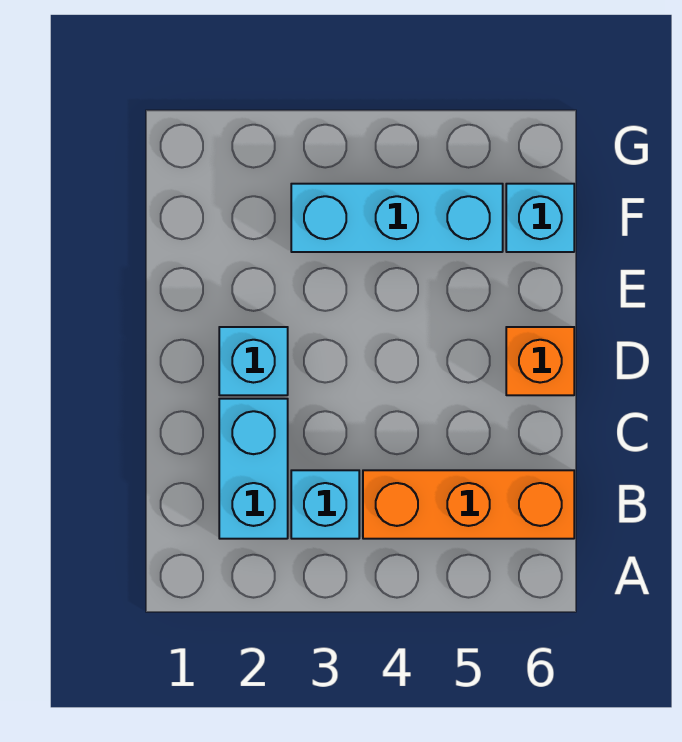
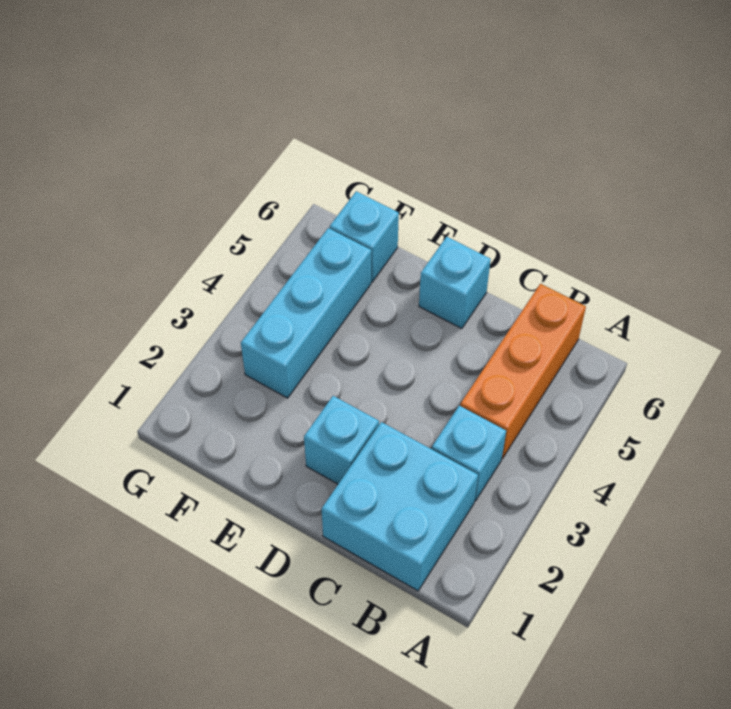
cyan brick B2:C2 level 1 -> cyan brick B1:C2 level 1
orange brick D6 level 1 -> cyan brick D6 level 1

